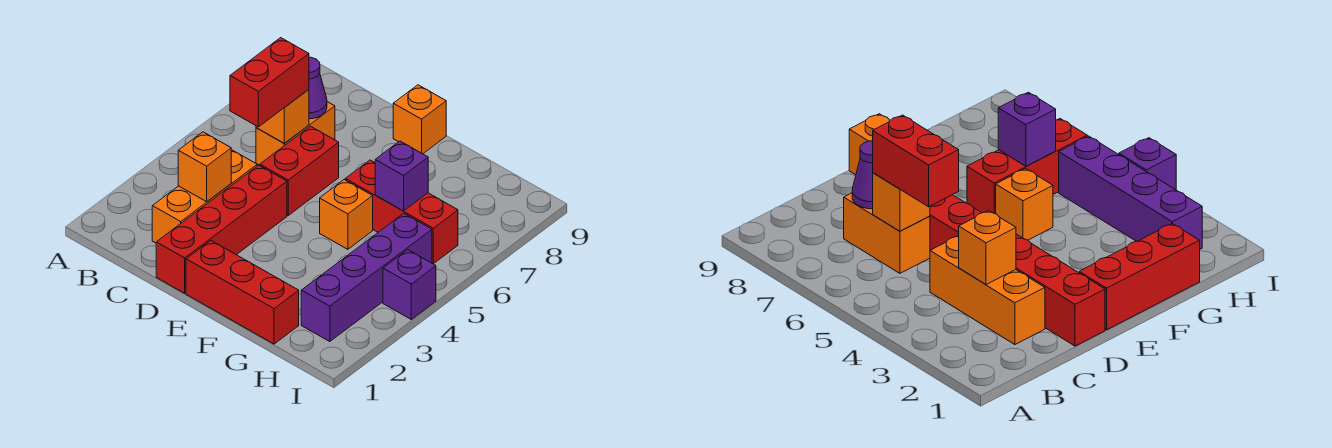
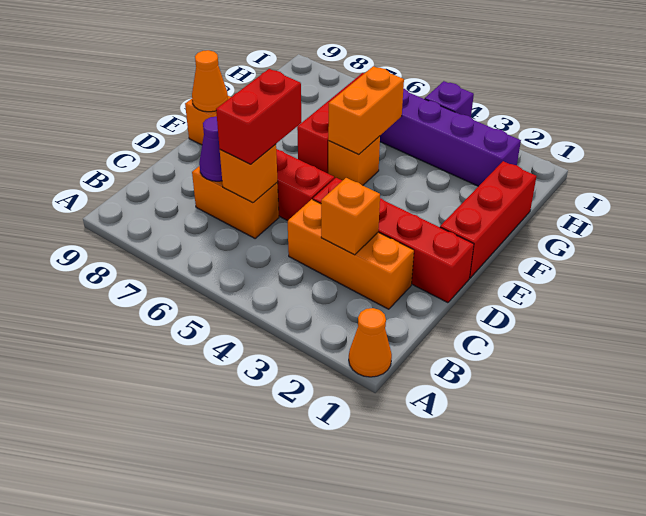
none -> orange cone A1 level 1
red brick C5:C6 level 3 -> red brick C6:D6 level 3
none -> orange cone E9 level 2
none -> orange brick F5:G5 level 2
purple brick G6 level 2 -> none

